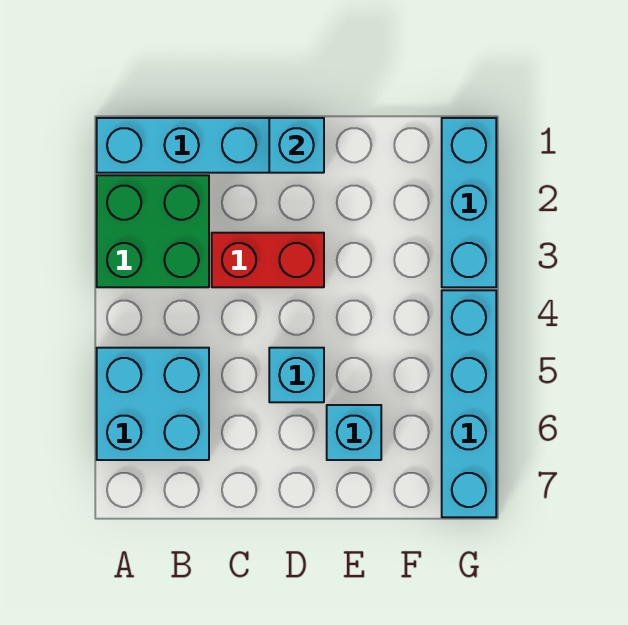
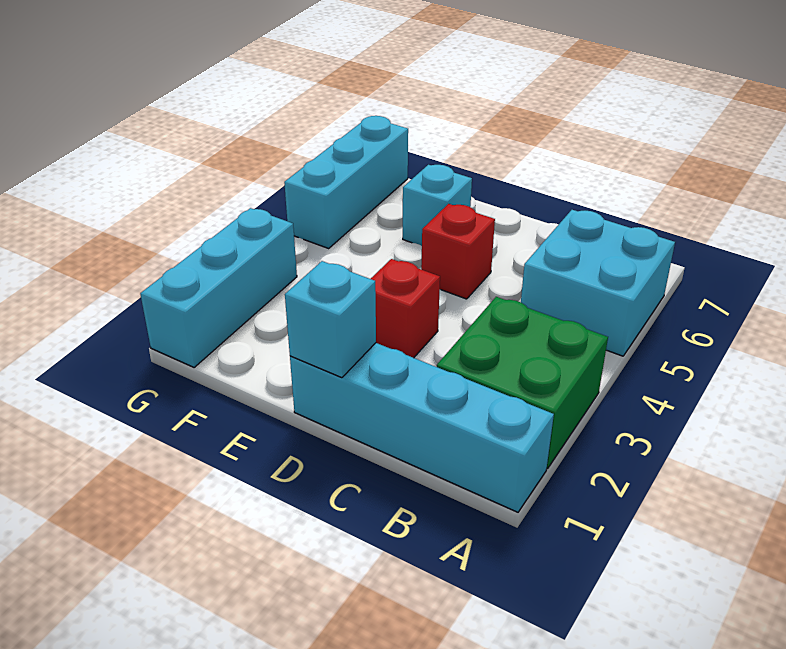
red brick C3:D3 level 1 -> red brick D3 level 1
cyan brick D5 level 1 -> red brick D5 level 1
cyan brick G4:G7 level 1 -> cyan brick G5:G7 level 1

